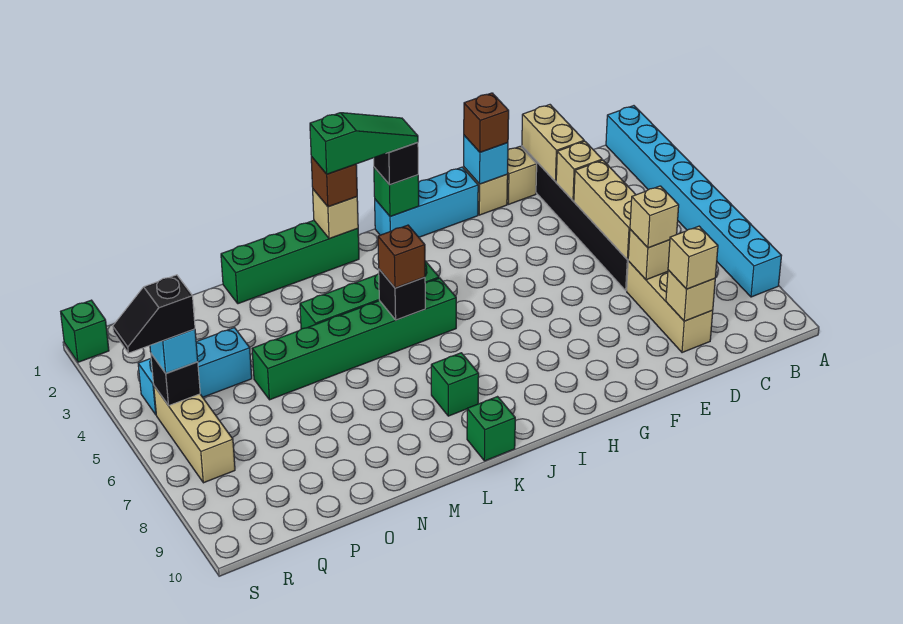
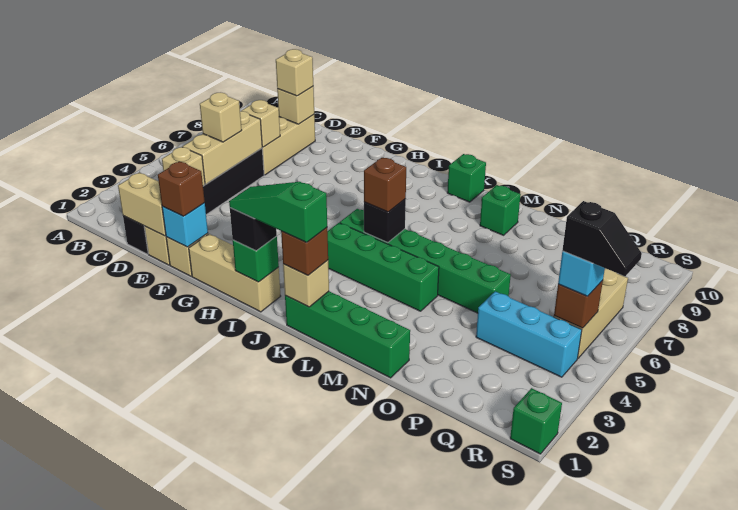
cyan brick A1:A8 level 1 -> none
tan brick D1:D2 level 2 -> tan brick D1:E1 level 2
tan brick D7 level 3 -> tan brick D5 level 3
cyan brick G1:I1 level 1 -> tan brick G1:I1 level 1
green brick K8 level 1 -> green brick M9 level 1
black brick R5 level 2 -> brown brick R5 level 2

